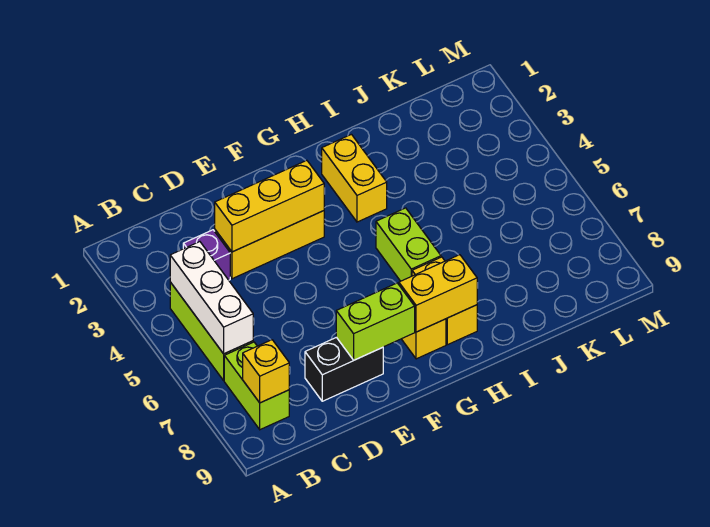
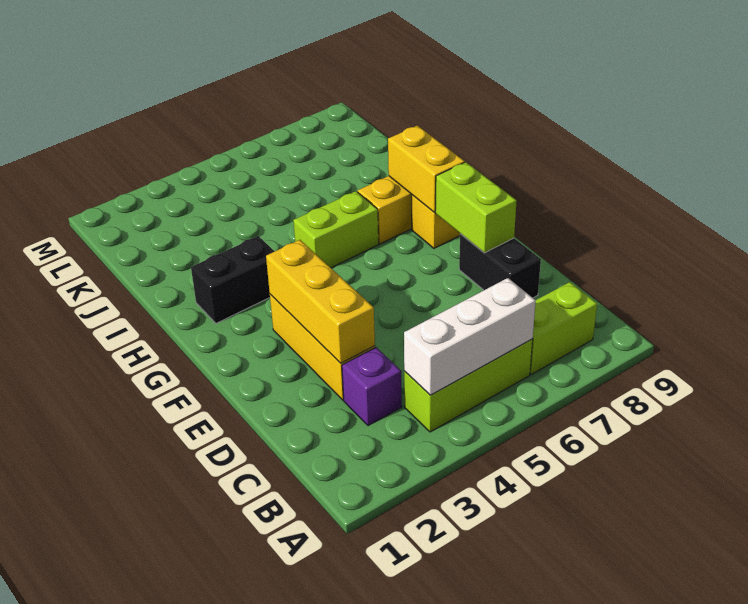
yellow brick B8 level 2 -> none
yellow brick H2:H3 level 1 -> black brick H2:H3 level 1

